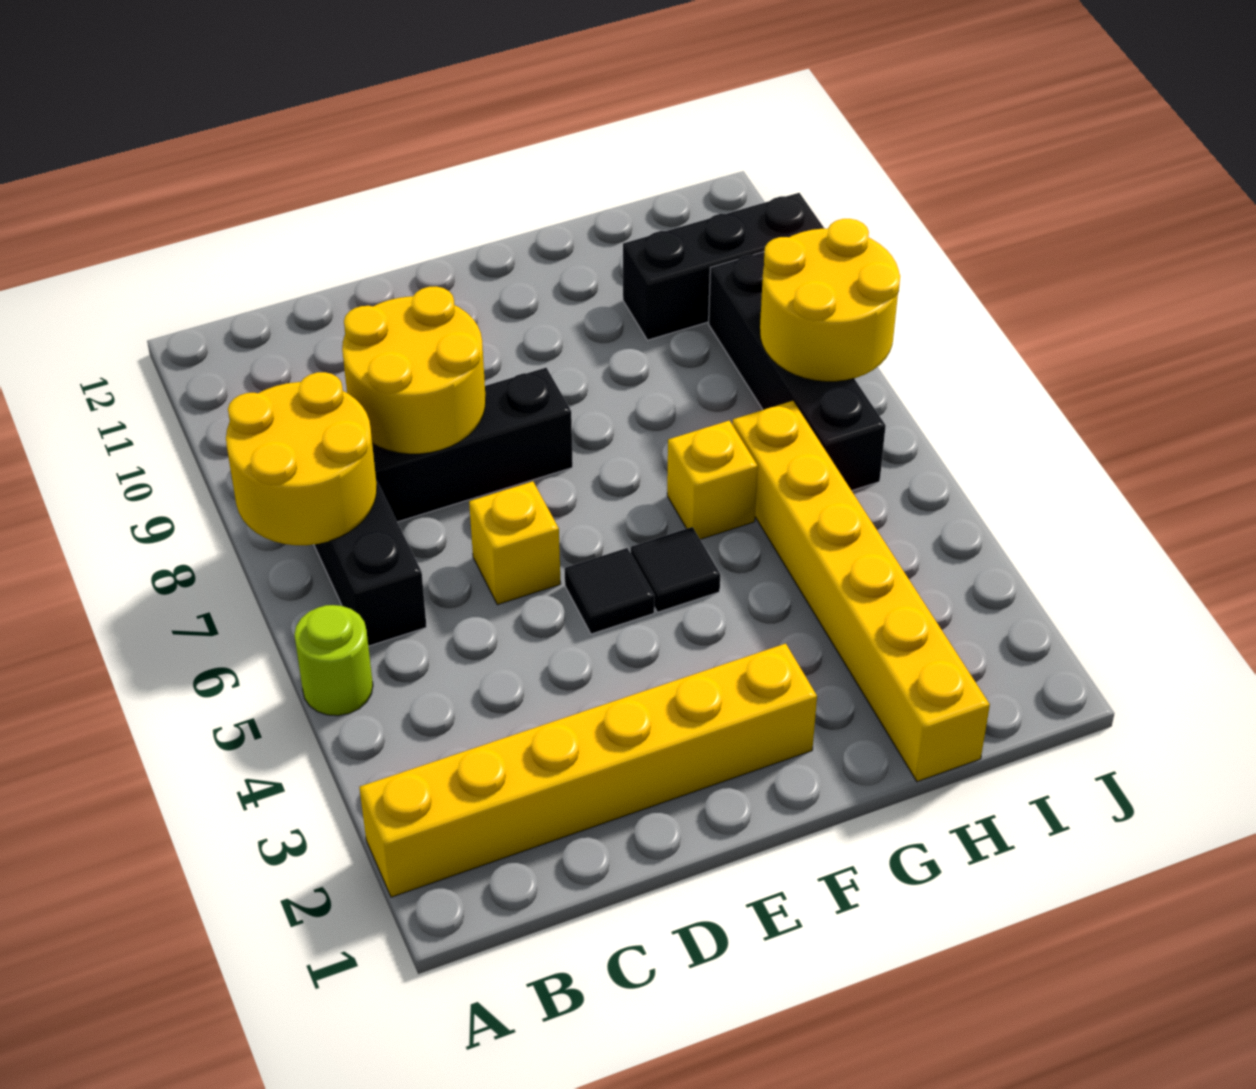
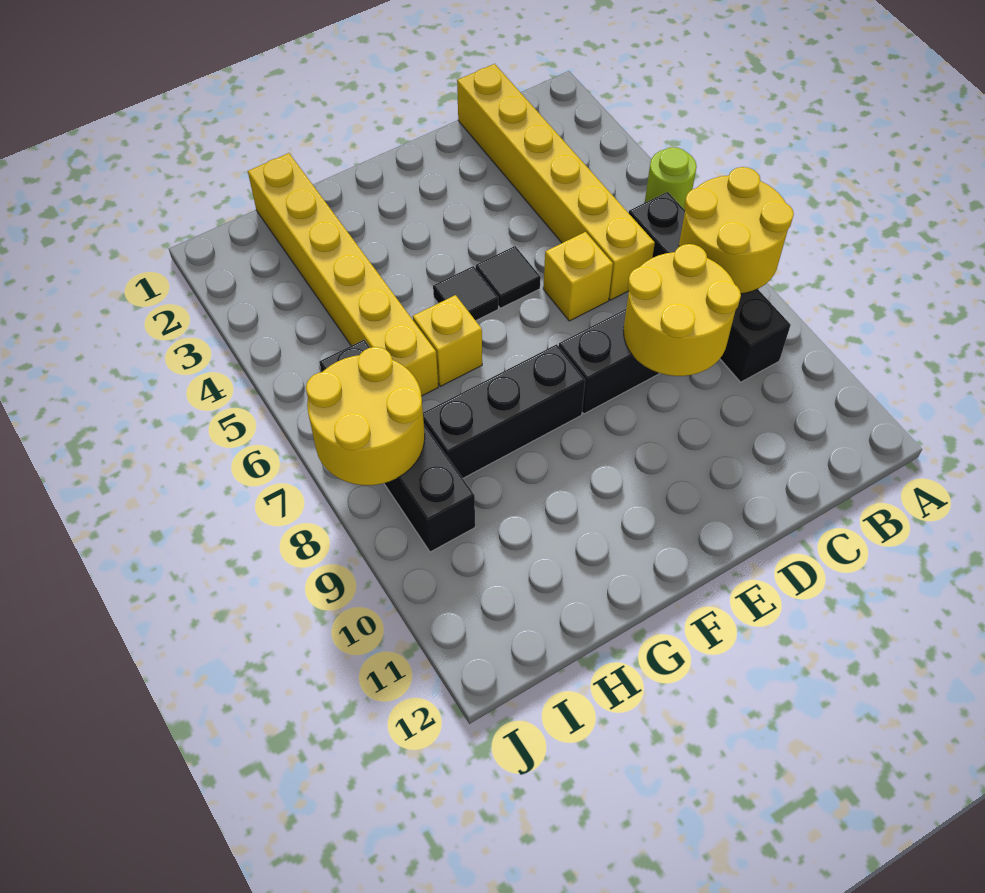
yellow brick A2:F2 level 1 -> yellow brick C1:C6 level 1
black brick H10:J10 level 1 -> black brick F8:H8 level 1

